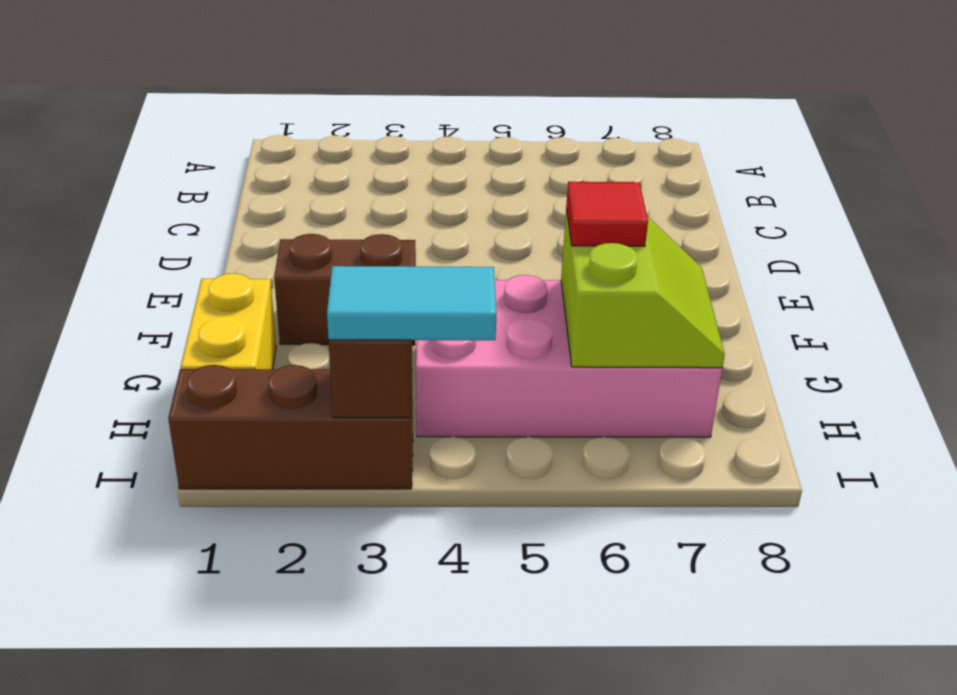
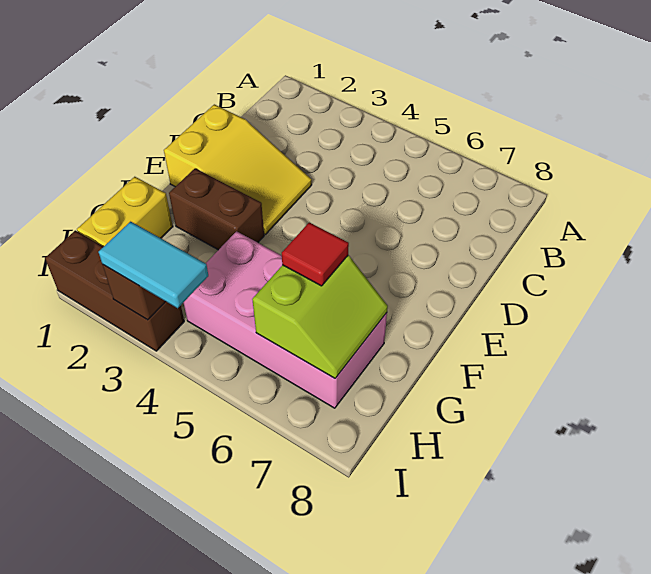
none -> yellow slope D1:E3 level 1 top 1

